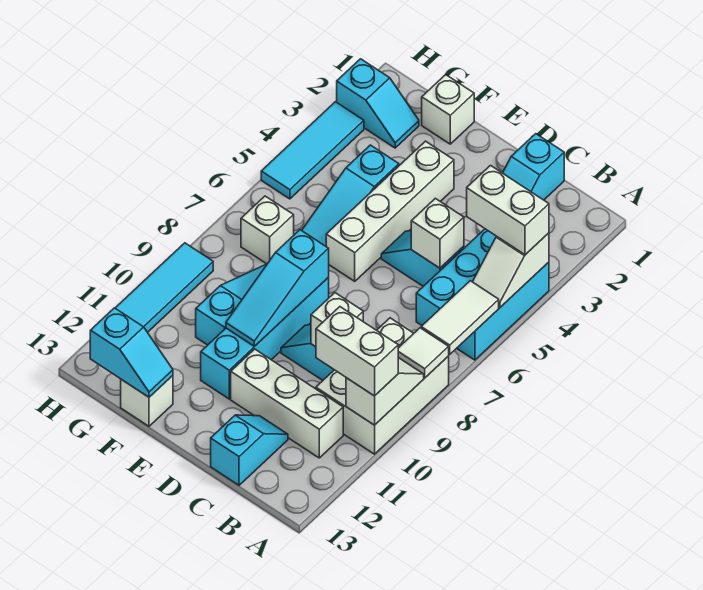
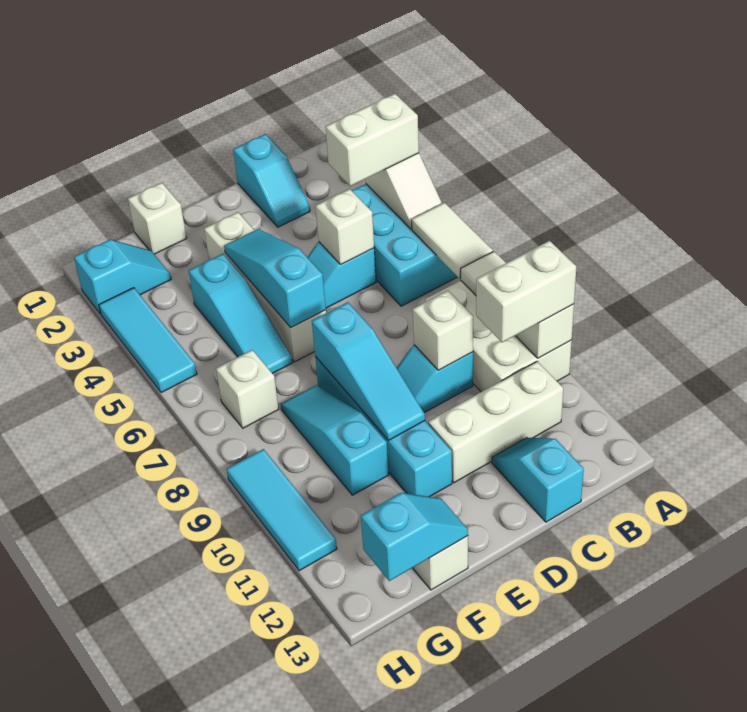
none -> cyan slope E4:E6 level 2 top 6

